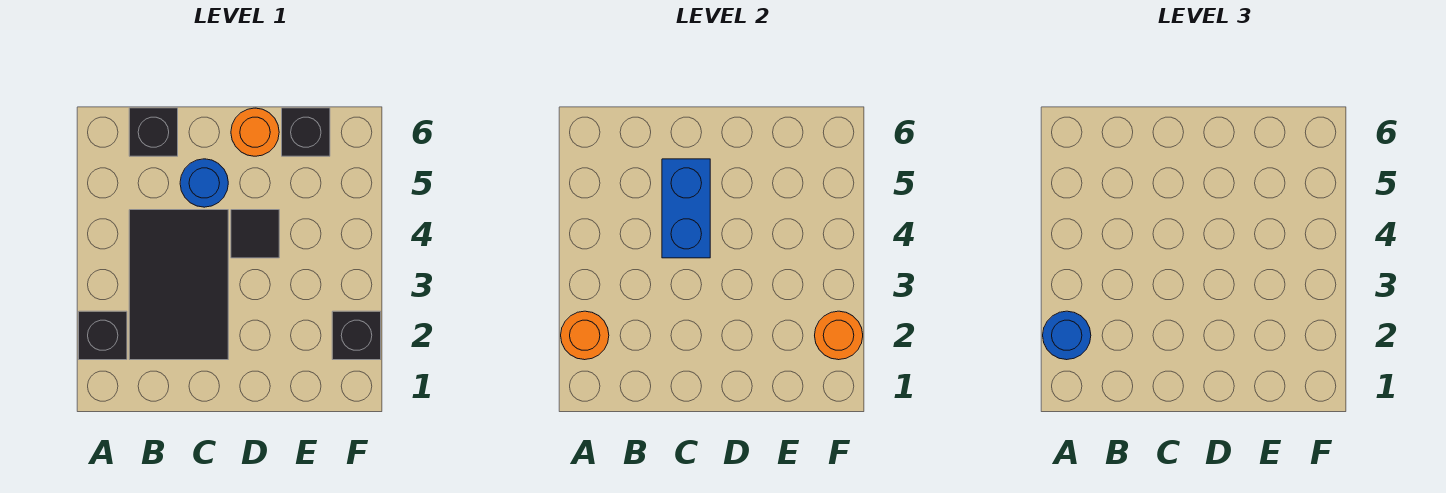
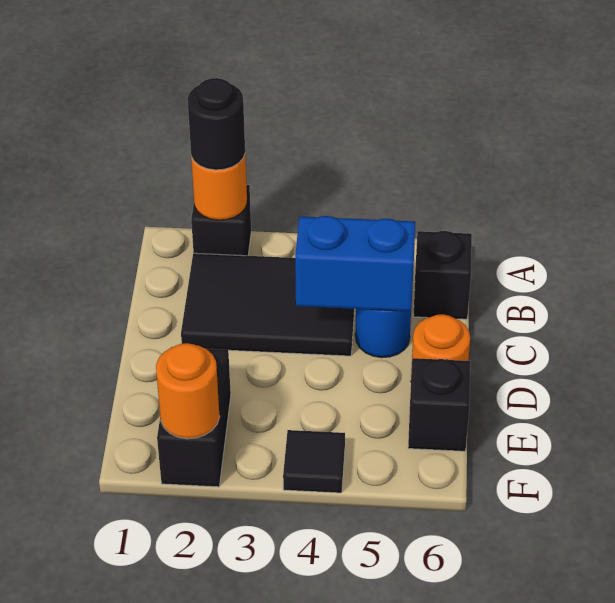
blue round brick A2 level 3 -> black round brick A2 level 3
black tile D4 level 1 -> black tile F4 level 1
black brick F2 level 1 -> black brick E2:F2 level 1

